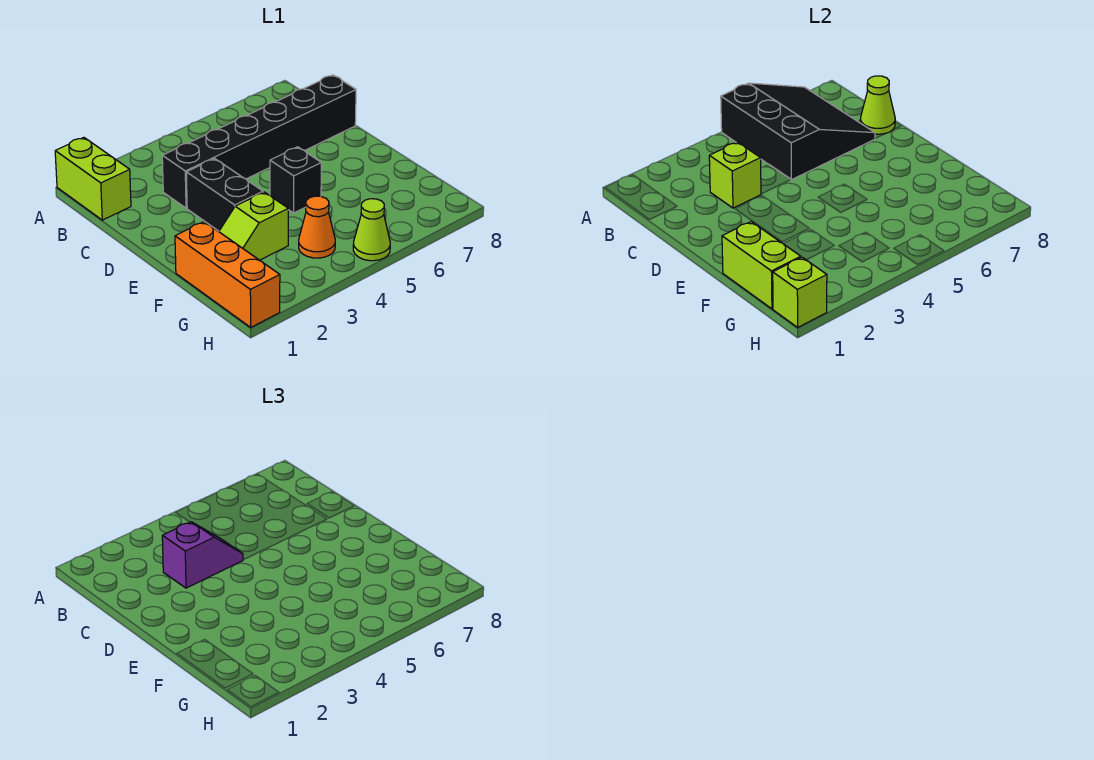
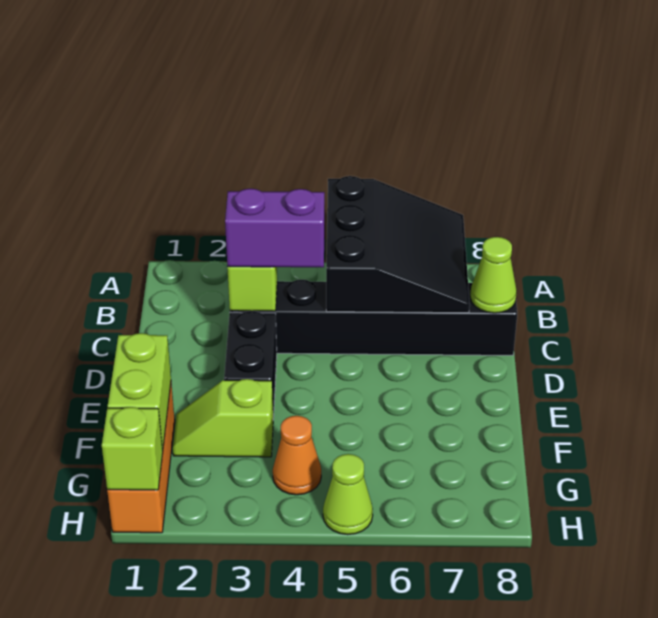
lime brick A1:B1 level 1 -> none
purple slope C3:C4 level 3 top 3 -> purple brick C3:C4 level 3
black brick E5 level 1 -> none

